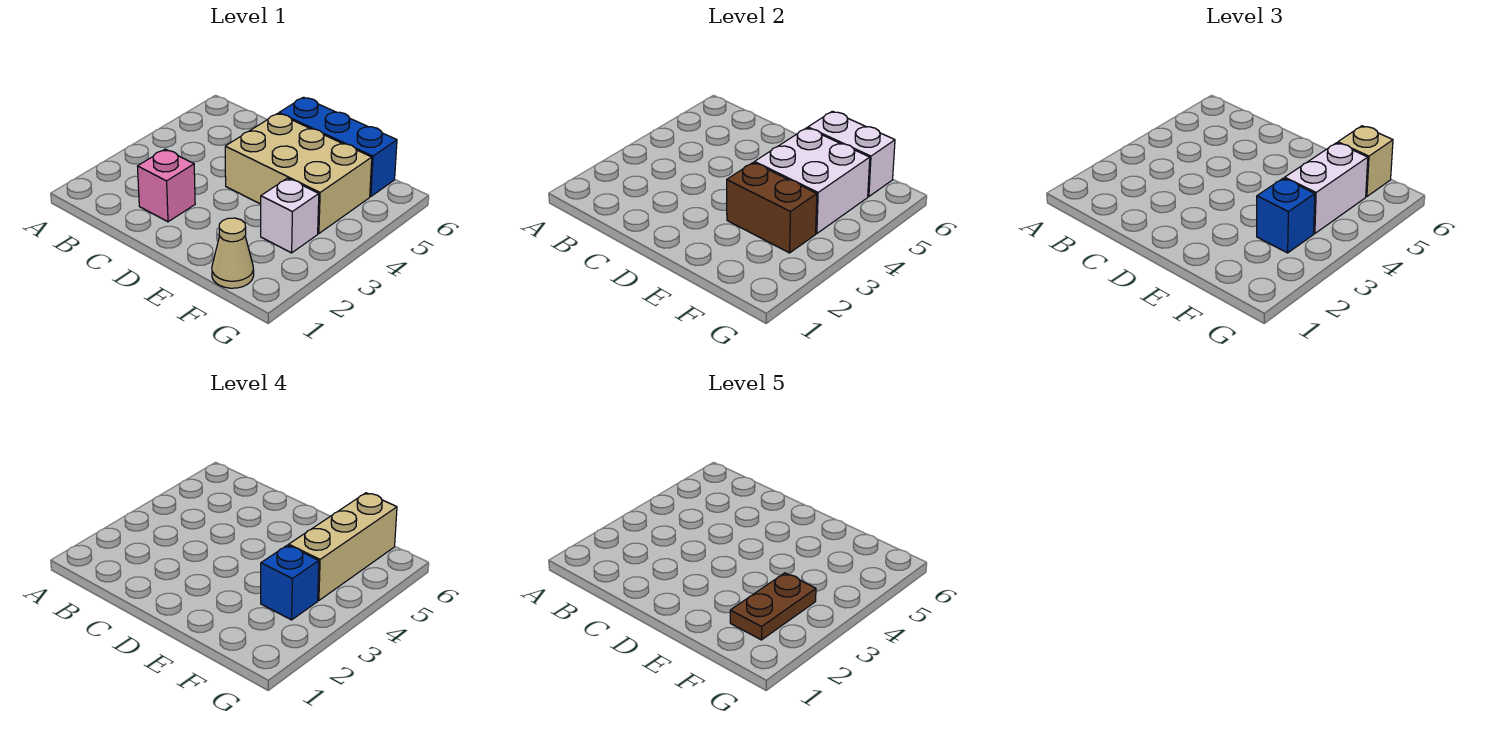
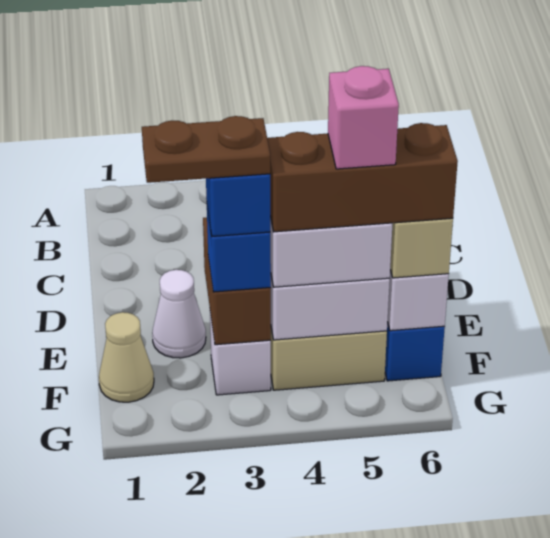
pink brick C2 level 1 -> pink brick F5 level 5
none -> white cone E2 level 1
tan brick F4:F6 level 4 -> brown brick F4:F6 level 4

